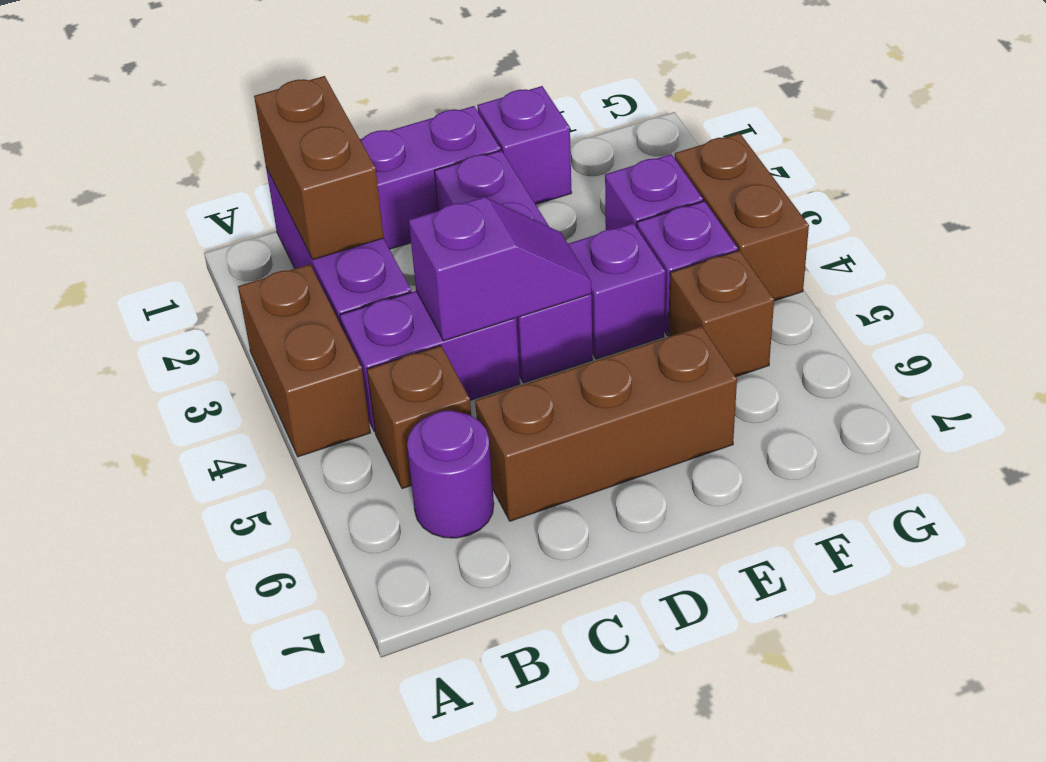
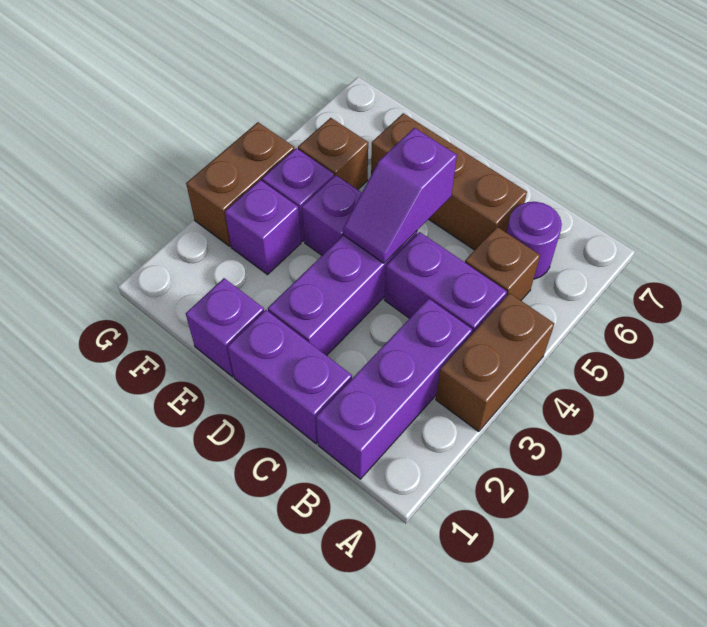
brown brick B1:B2 level 2 -> none
purple slope C4:D4 level 2 top C -> purple slope D4:D5 level 2 top 5

